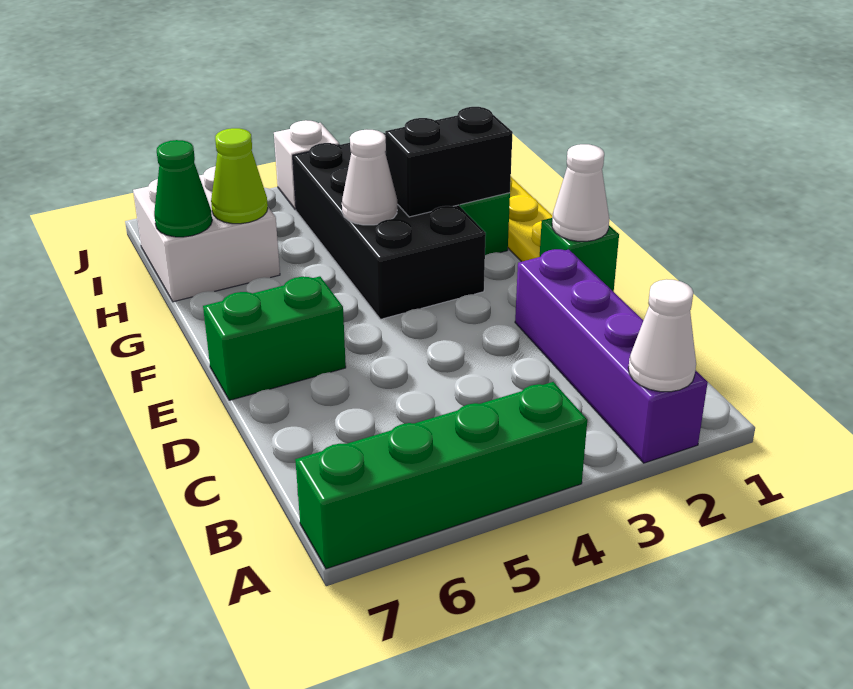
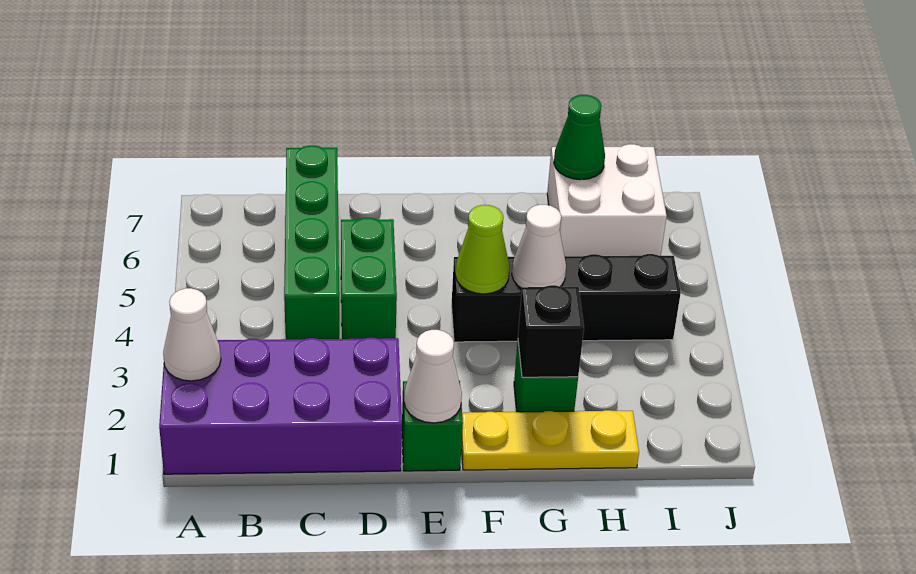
purple brick A2:D2 level 1 -> purple brick A1:D2 level 1
green brick A4:A7 level 1 -> green brick C4:C7 level 1
green brick E6:E7 level 1 -> green brick D4:D5 level 1
black brick F3:I4 level 1 -> black brick F4:I4 level 1
black brick G2:G3 level 2 -> black brick G2 level 2
lime cone H6 level 2 -> lime cone F4 level 2
white brick J4 level 1 -> none

